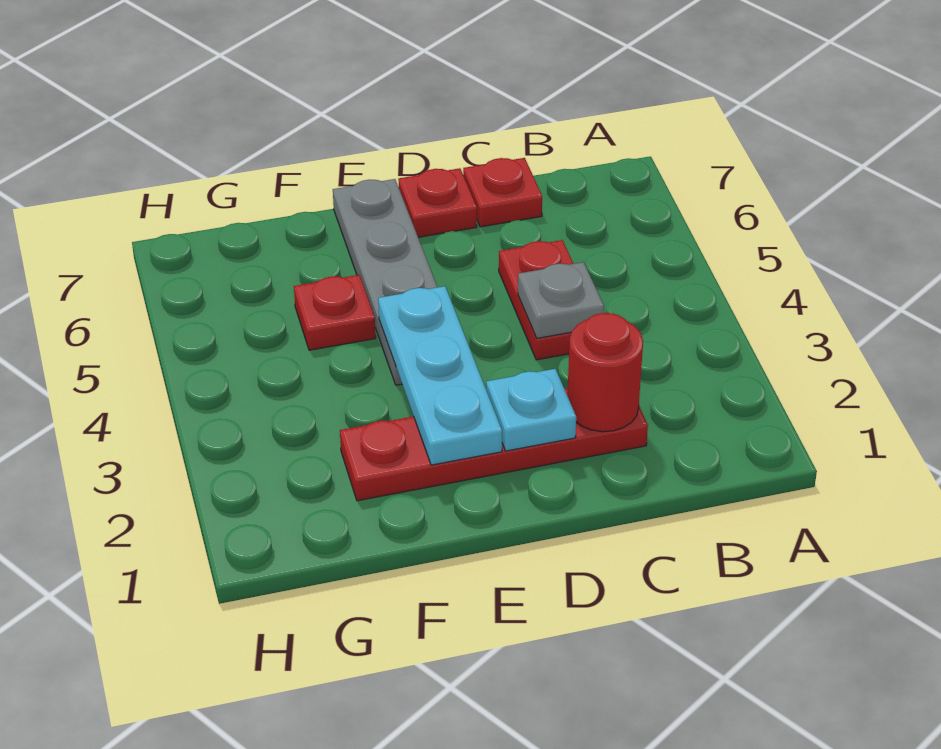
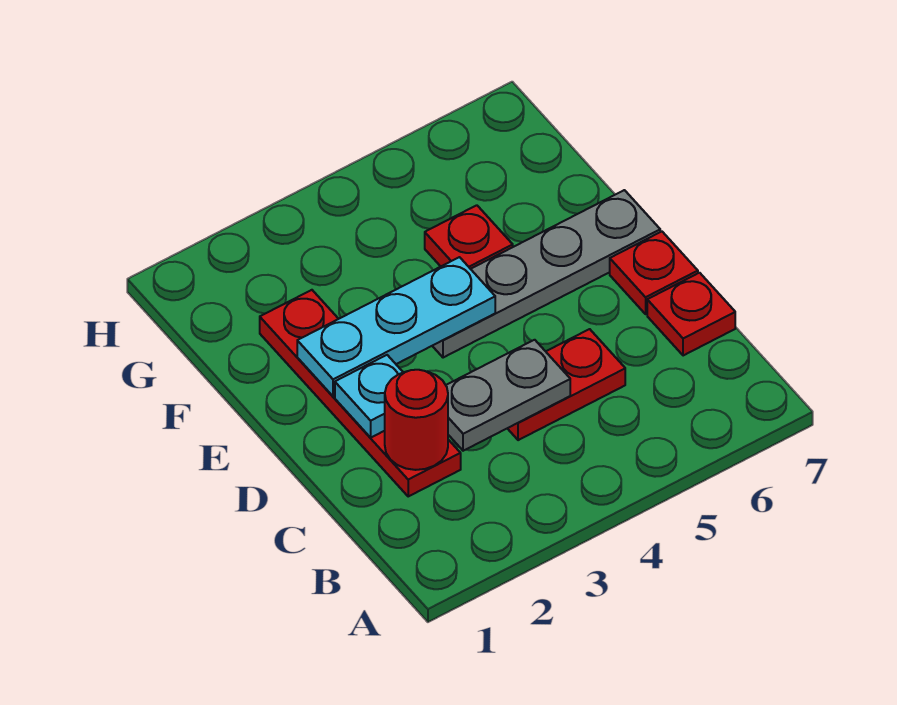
grey plate C4 level 2 -> grey plate C3:C4 level 2

